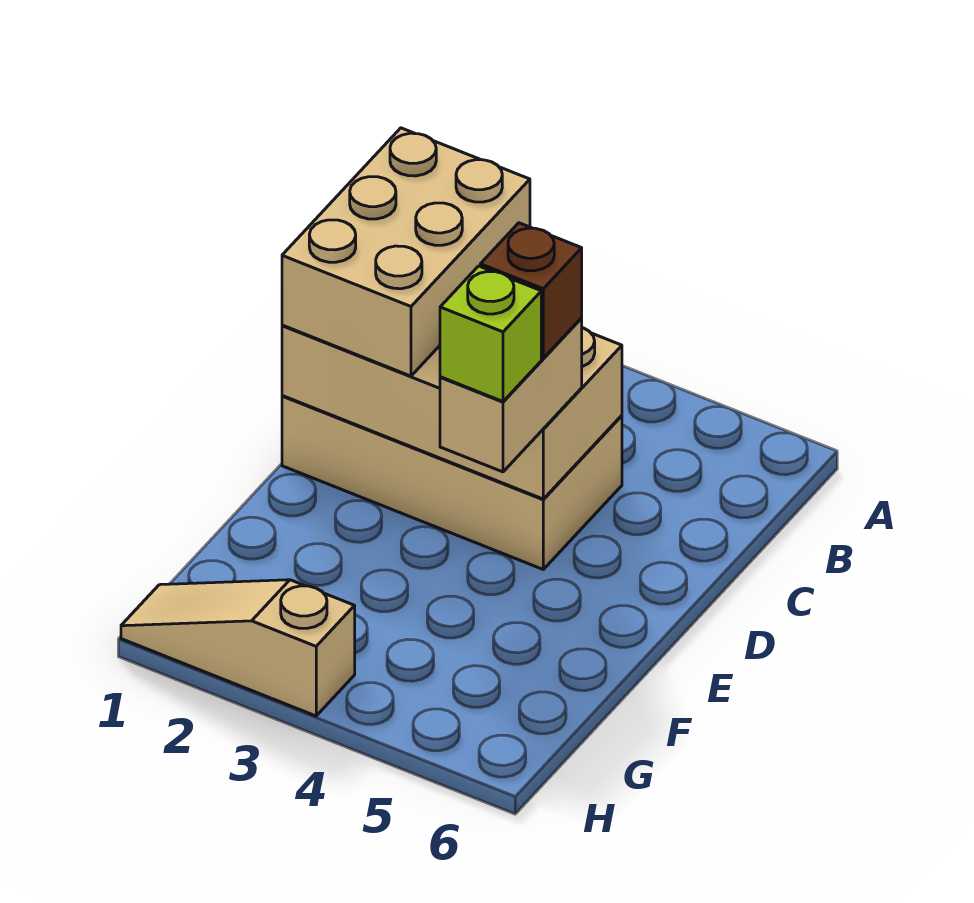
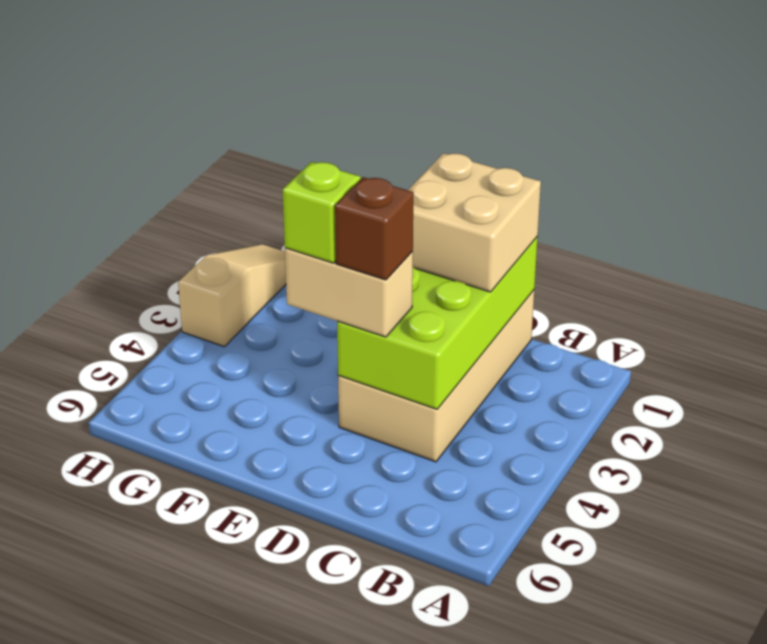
tan brick B1:D2 level 3 -> tan brick C1:D2 level 3
tan brick C1:D4 level 2 -> lime brick C1:D4 level 2

